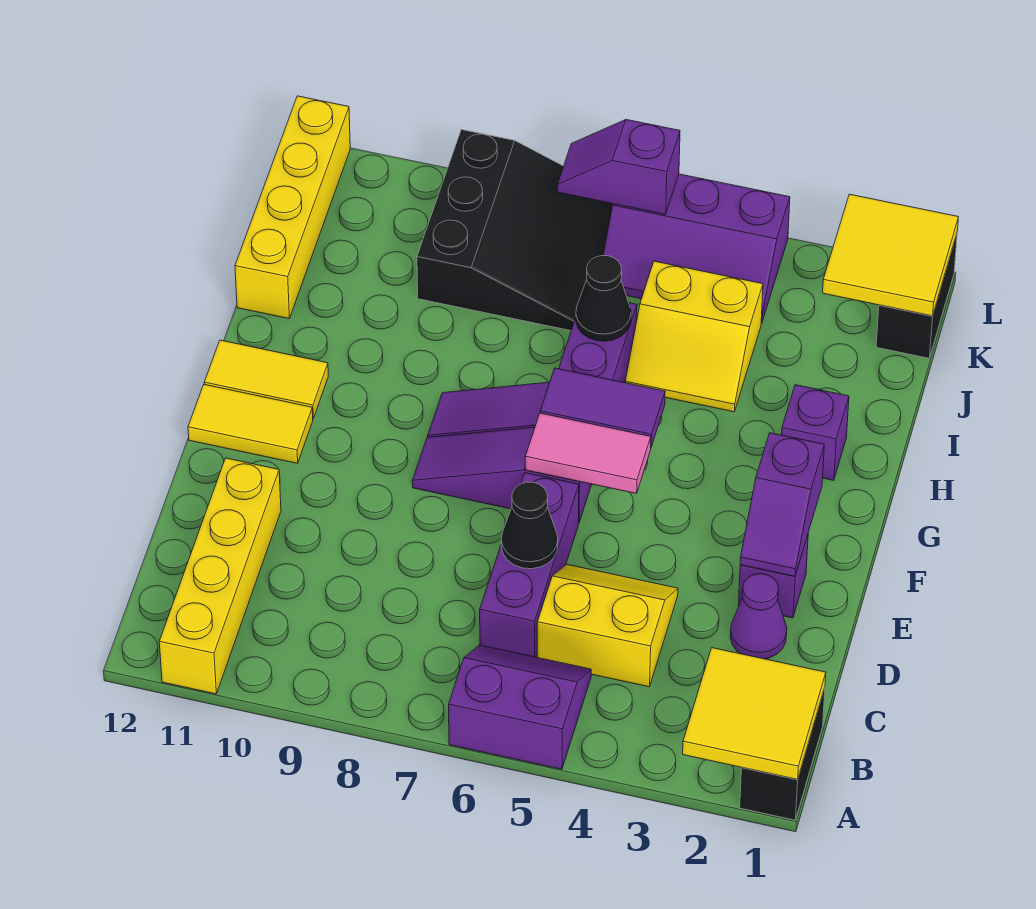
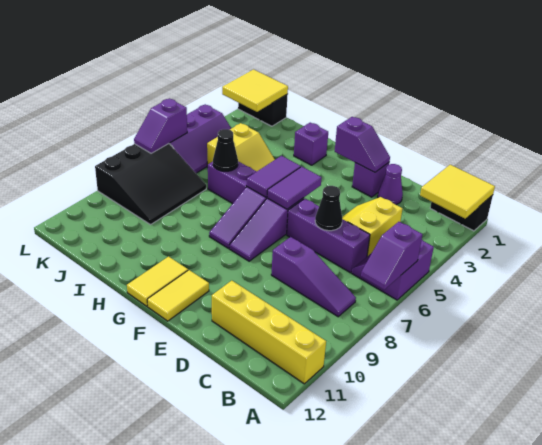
none -> purple slope A6:A7 level 2 top 6
none -> purple slope B8:D8 level 1 top D
pink tile F5:F6 level 2 -> purple tile F5:F6 level 2
yellow brick I12:L12 level 1 -> none
black slope J7:L9 level 1 top 9 -> black slope J7:L9 level 1 top L

